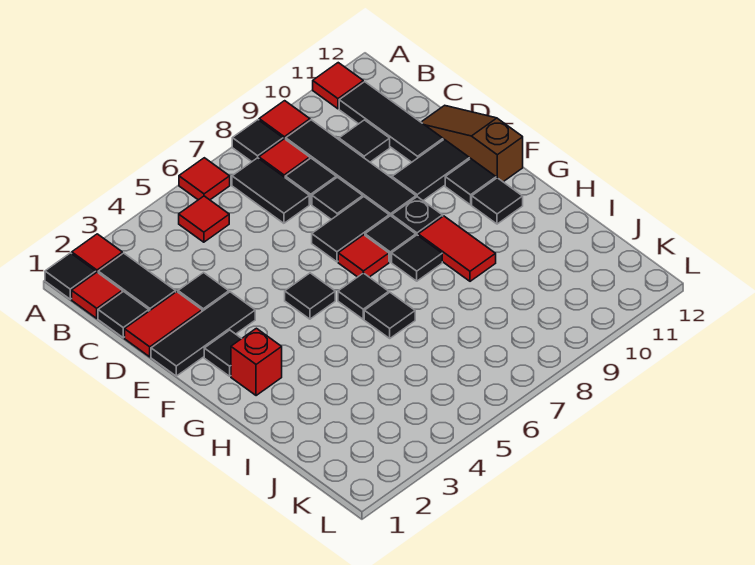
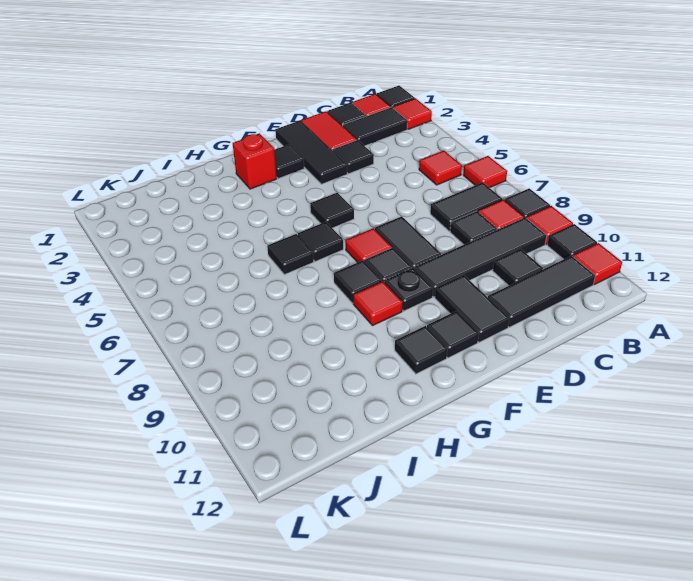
black tile D8 level 1 -> black tile A10 level 1
brown slope D12:F12 level 1 top F -> none
red tile G9:H9 level 1 -> red tile G9 level 1

